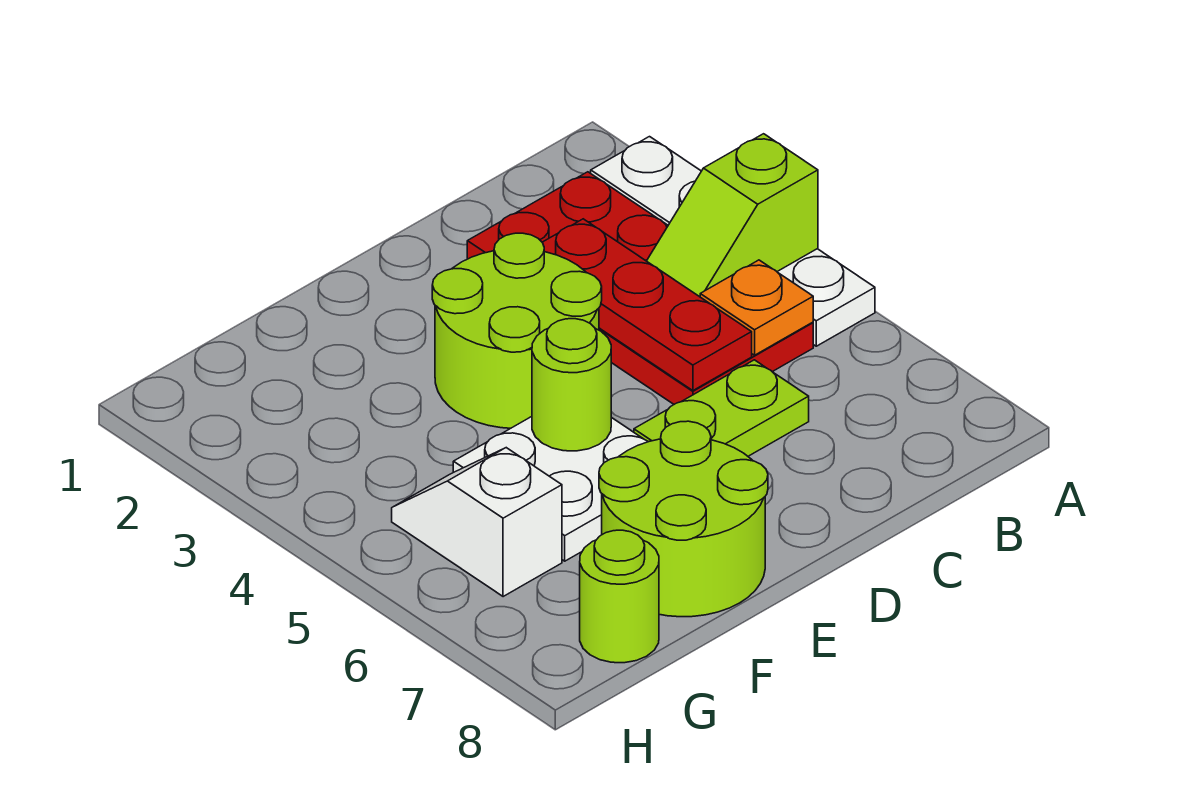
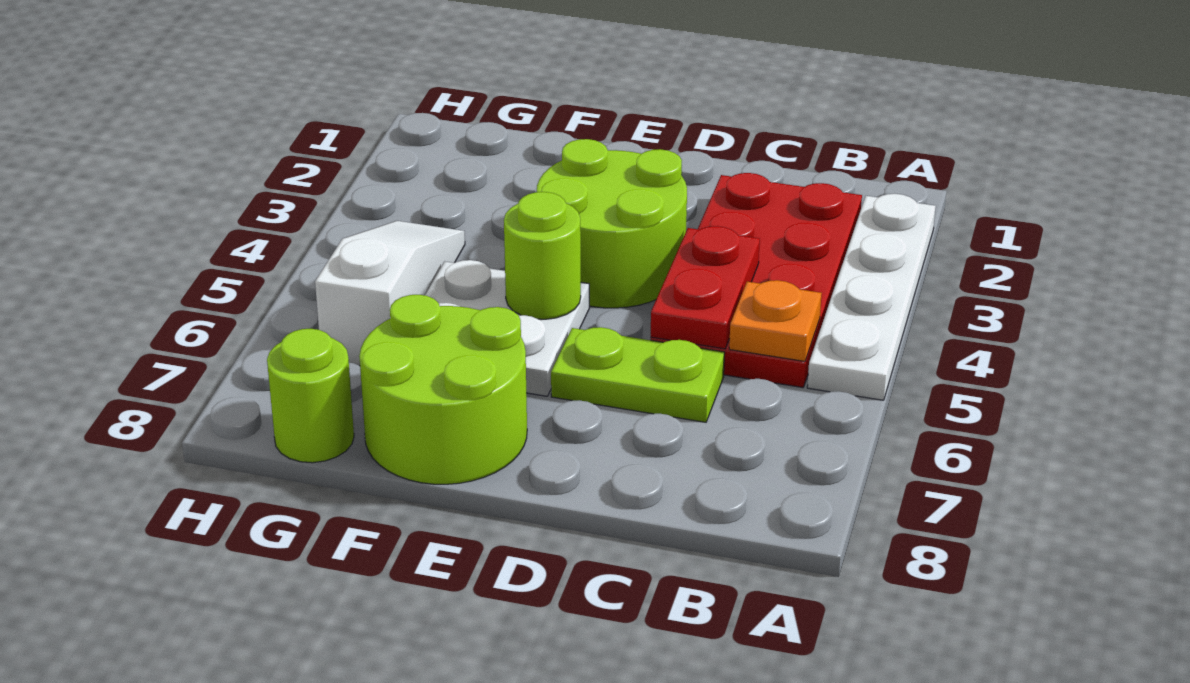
lime slope A4:B4 level 2 top A -> none
red plate C3:C5 level 2 -> red plate C4:C5 level 2
white slope G5:G6 level 1 top 6 -> white slope G4:G6 level 1 top 6

